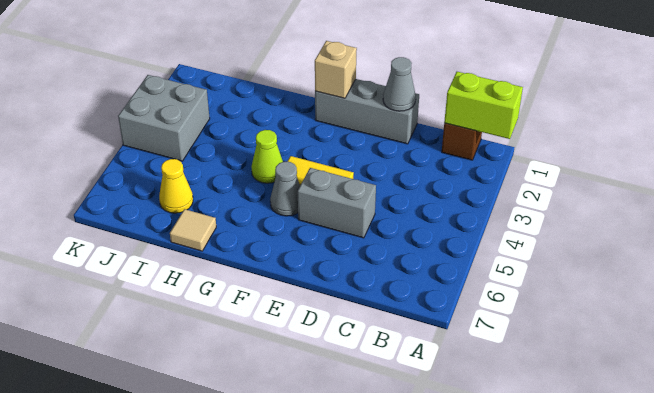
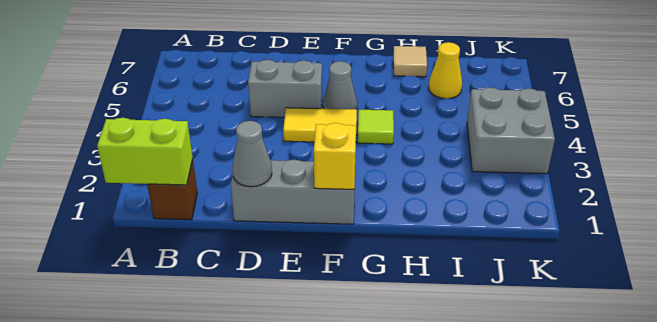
tan brick F1 level 2 -> yellow brick F1 level 2
lime cone G4 level 1 -> lime tile G4 level 1

